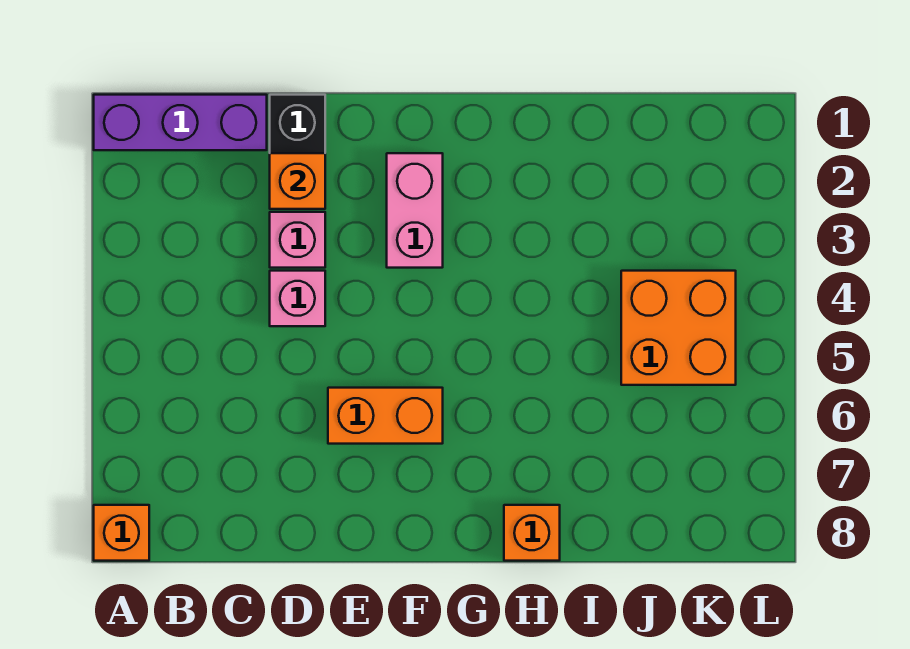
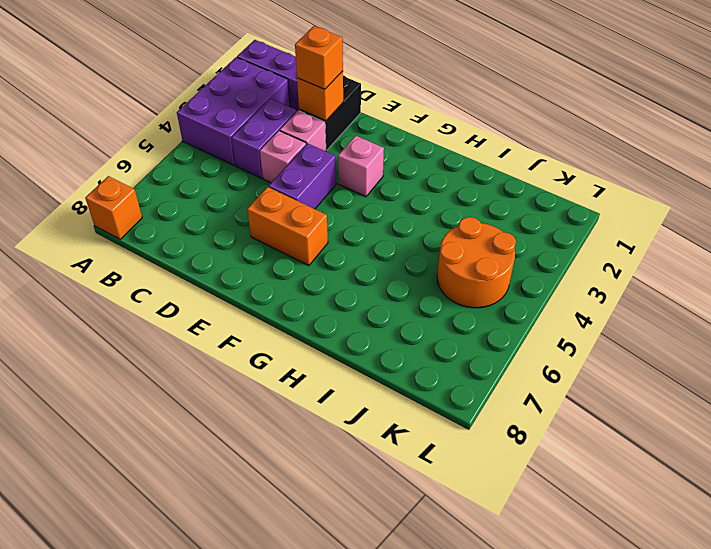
none -> purple brick A2:B4 level 1
none -> purple brick C3:C4 level 1
none -> purple brick E4:E5 level 1
pink brick F2:F3 level 1 -> pink brick F3 level 1
orange brick H8 level 1 -> orange brick D2 level 3
orange brick J4:K5 level 1 -> orange round brick J4:K5 level 1

